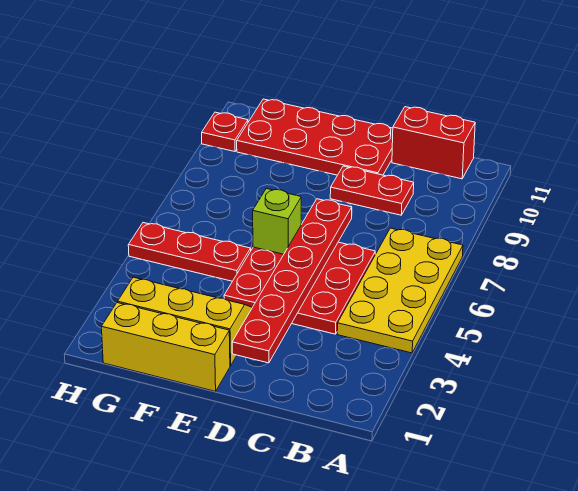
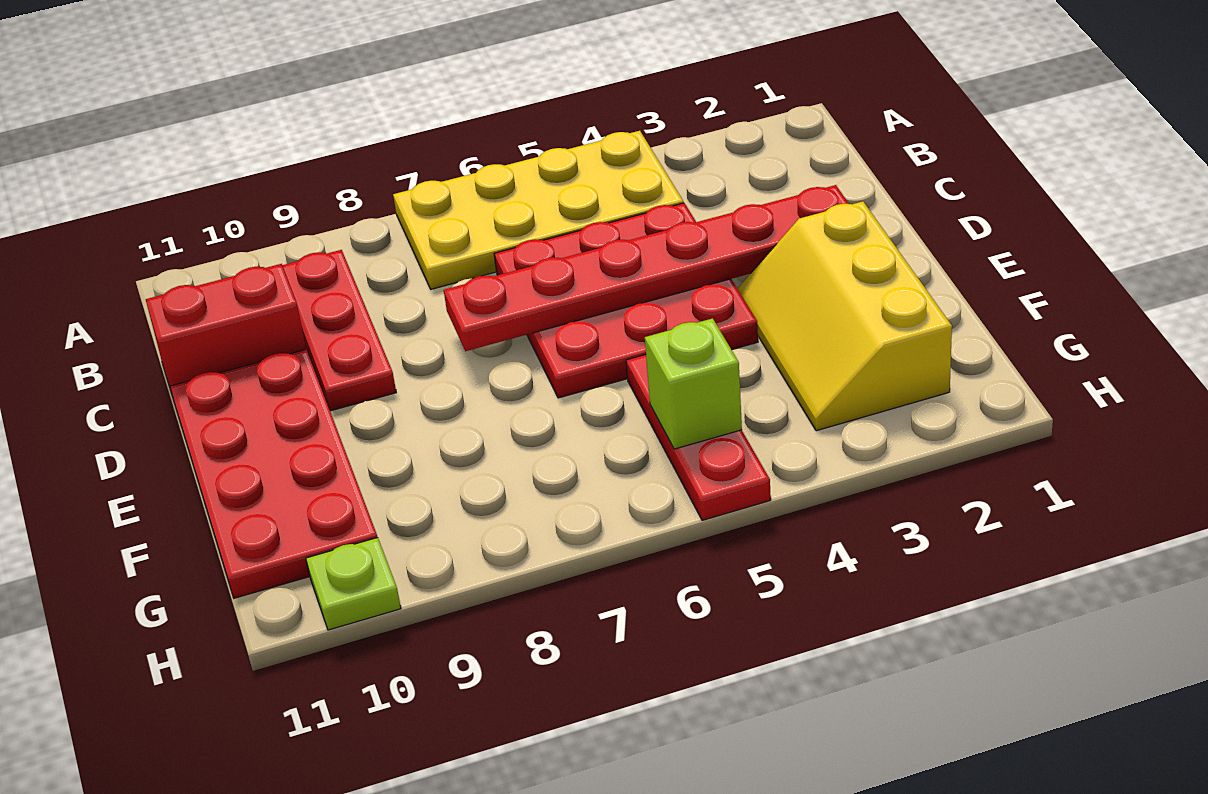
red brick B11:C11 level 1 -> red brick C10:C11 level 1
red plate C9:D9 level 1 -> red plate B9:D9 level 1
yellow brick E1:G1 level 1 -> none
lime brick E6 level 2 -> lime brick G5 level 2
red plate H10 level 1 -> lime plate H10 level 1

